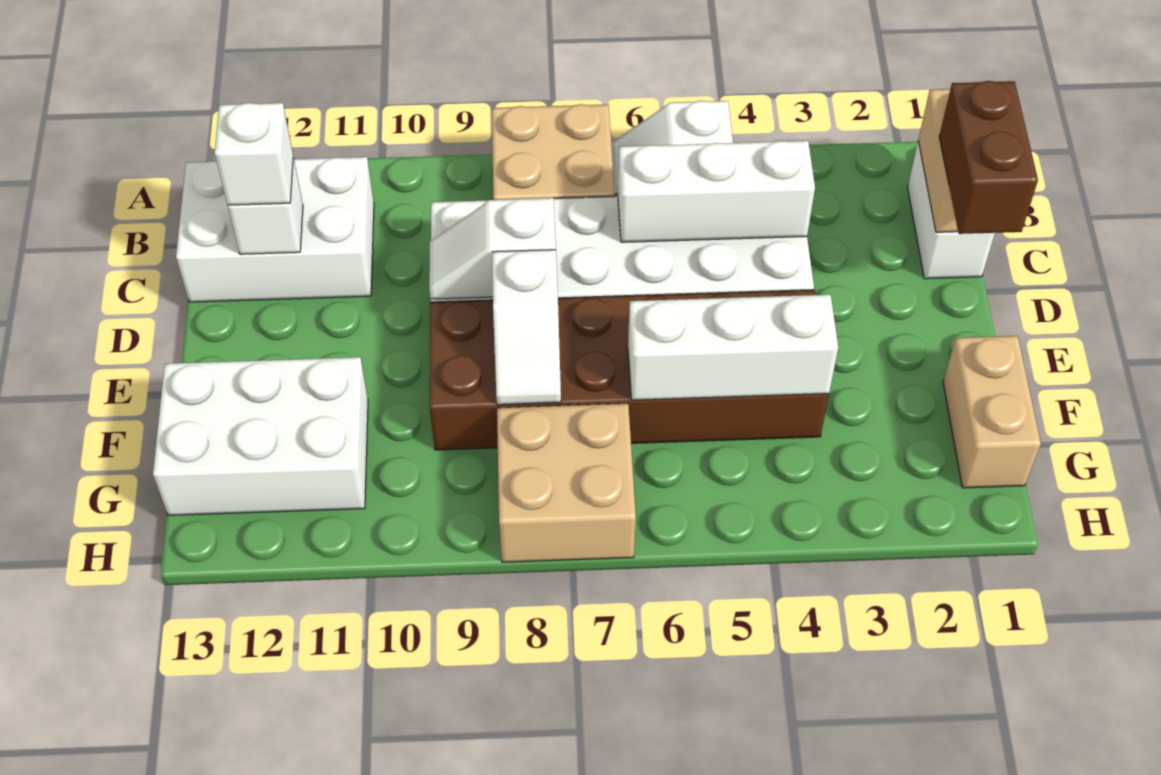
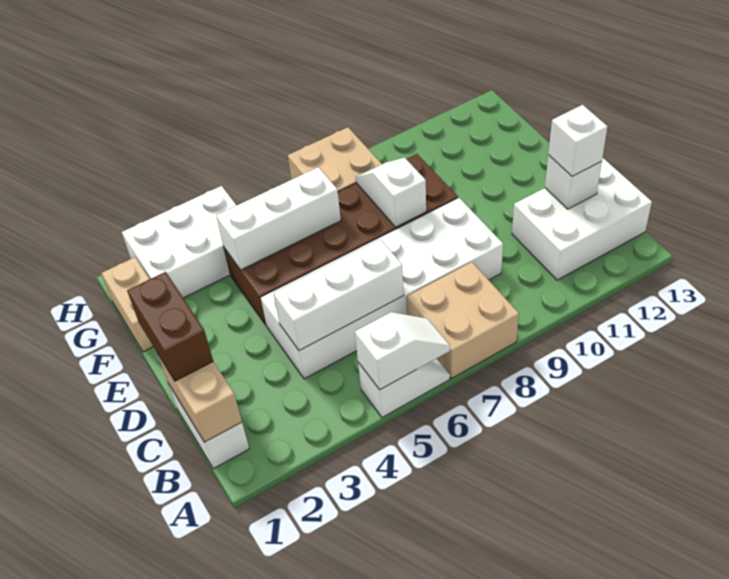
white slope D8:D9 level 2 top 8 -> white slope A5:A6 level 2 top 5
white brick F11:G13 level 1 -> white brick G2:H4 level 1

